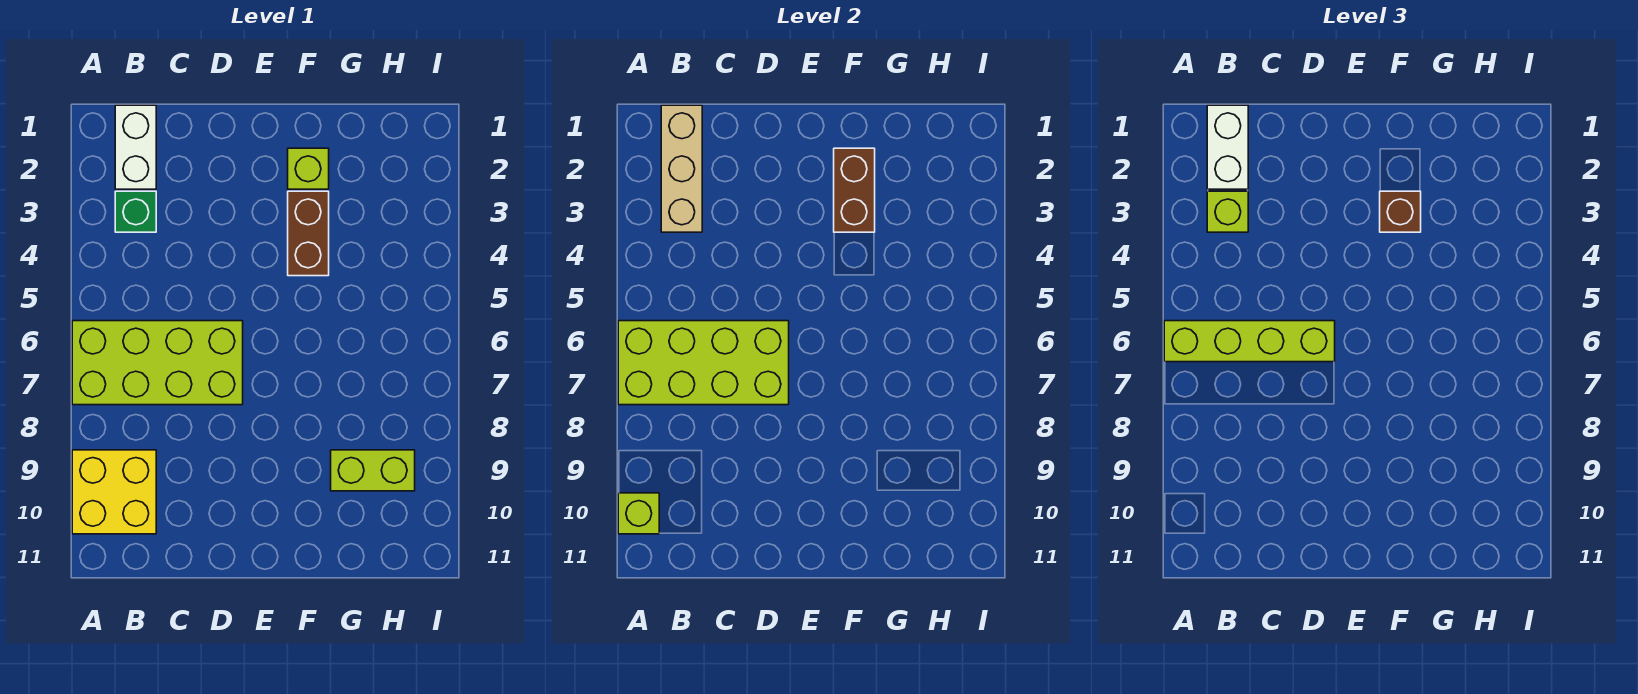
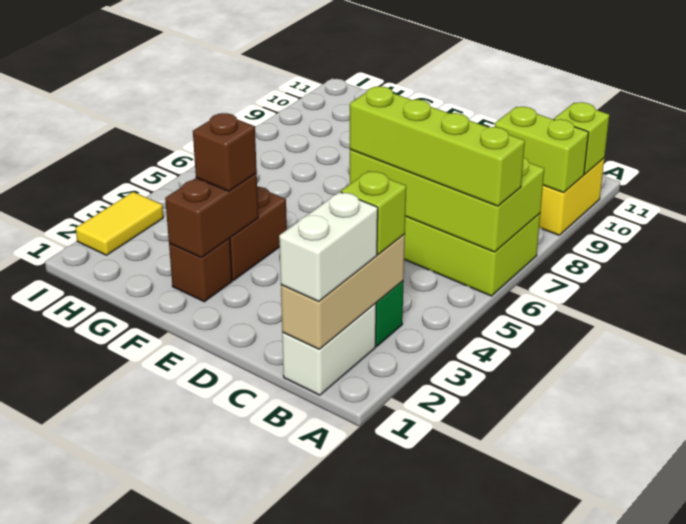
lime brick F2 level 1 -> brown brick F2 level 1
lime brick G9:H9 level 1 -> lime brick A9:B9 level 2
none -> yellow tile I2:I3 level 1

